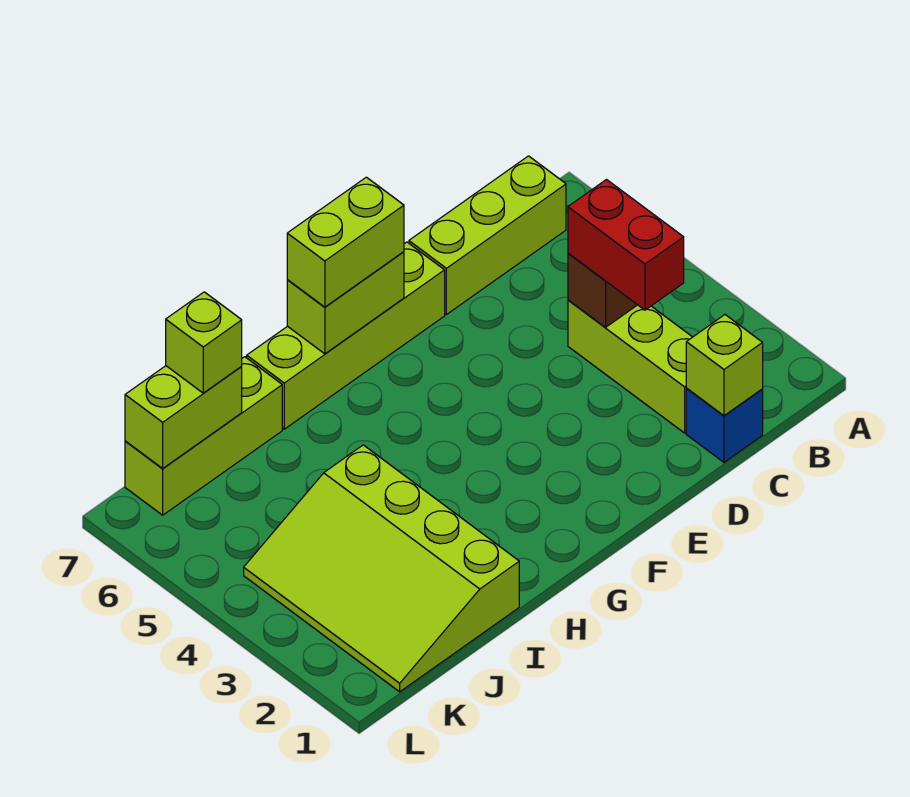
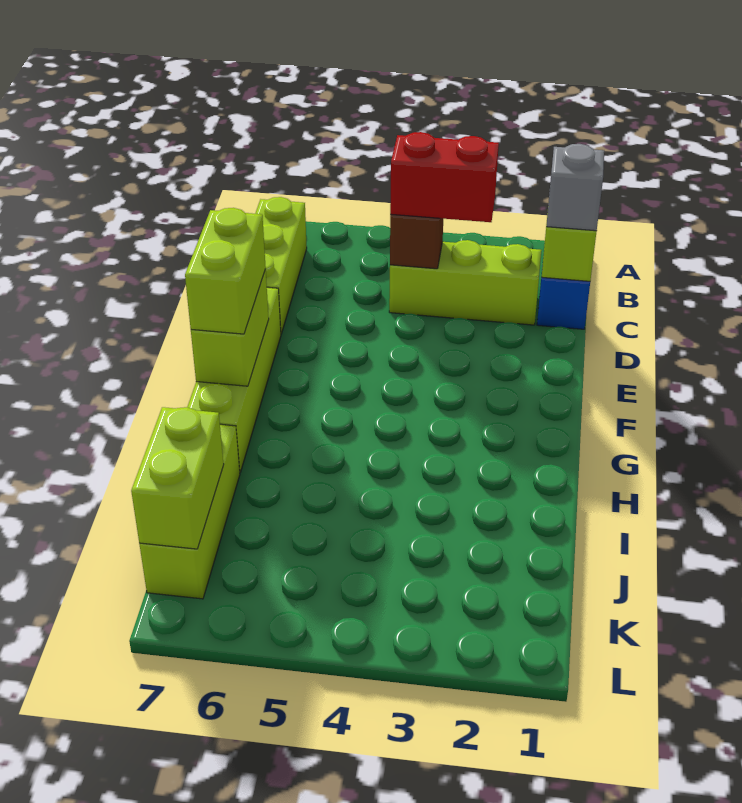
none -> grey brick C1 level 3
lime slope I1:K4 level 1 top I -> none
lime brick J7 level 3 -> none

